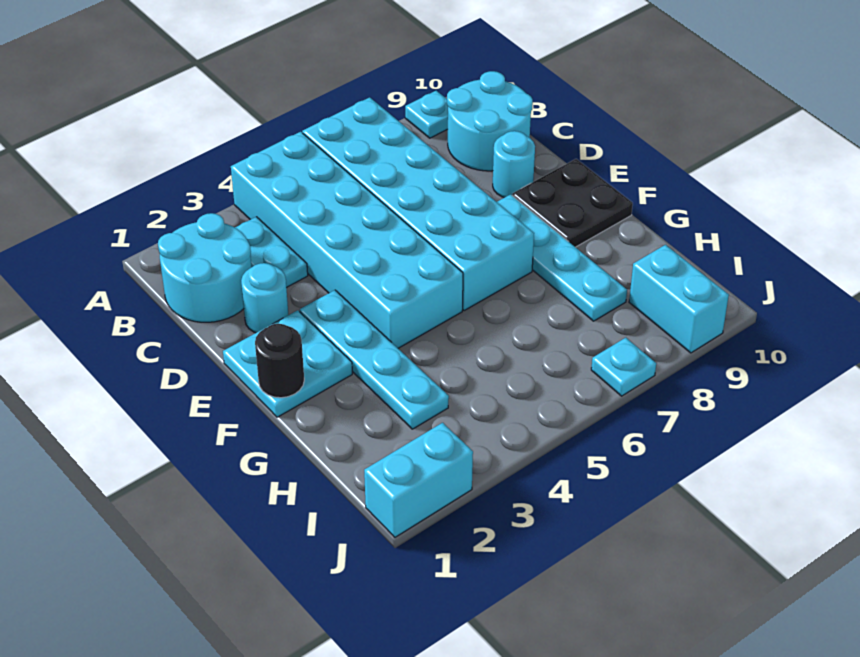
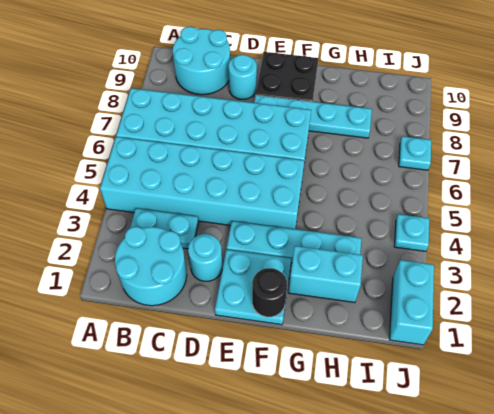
cyan plate A9 level 1 -> cyan plate J4 level 1
cyan brick I9:J9 level 1 -> cyan brick G2:H2 level 1

